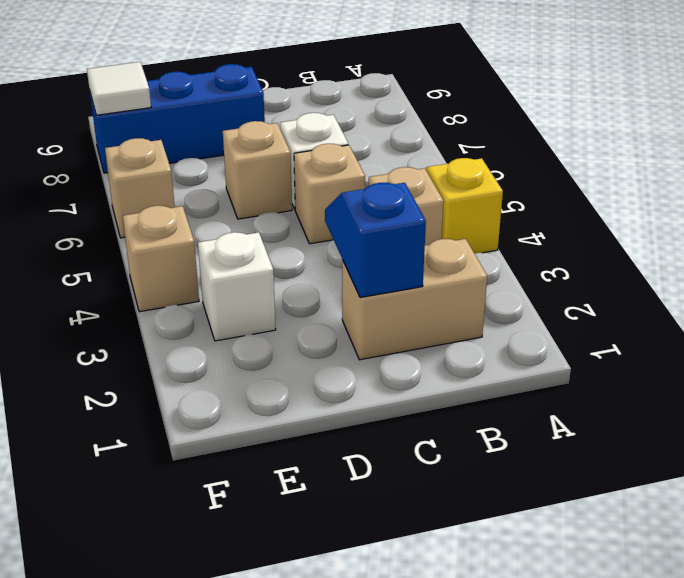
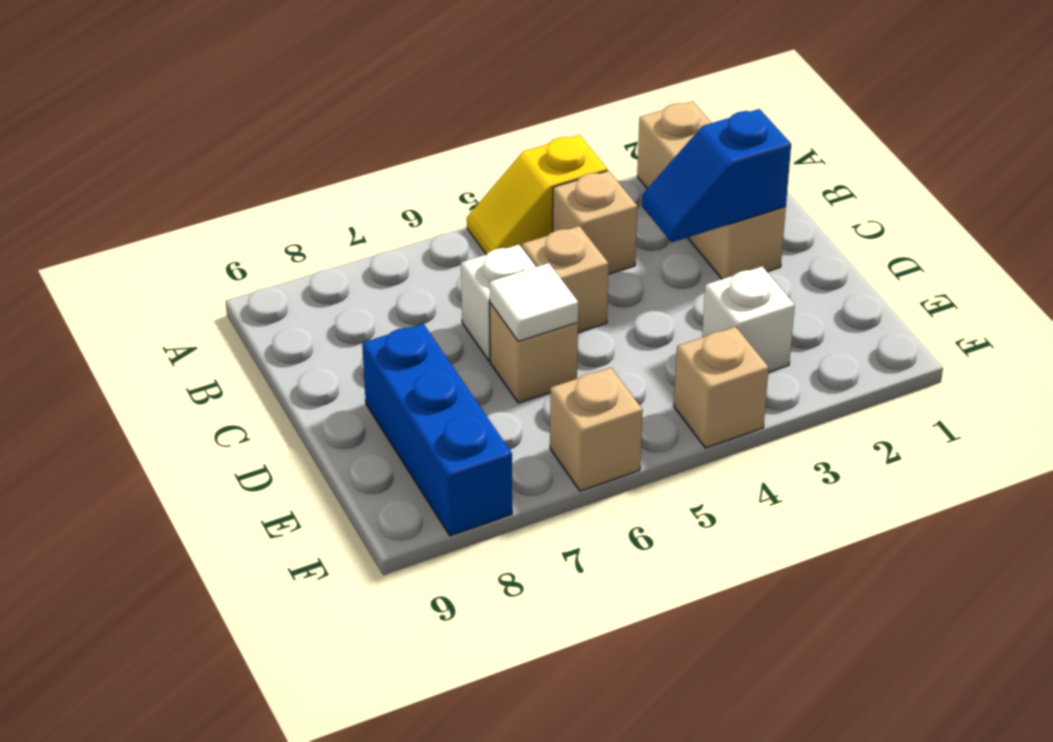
tan brick B2:C2 level 1 -> tan brick A2:C2 level 1
white tile F8 level 2 -> white tile D6 level 2

